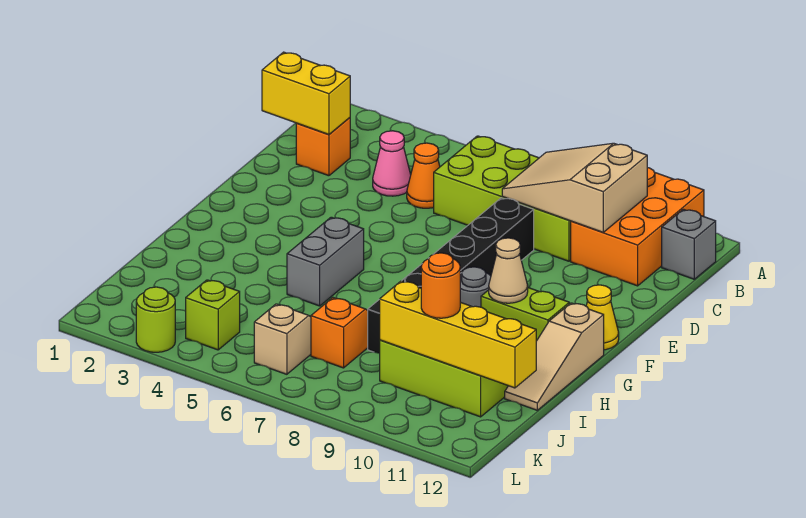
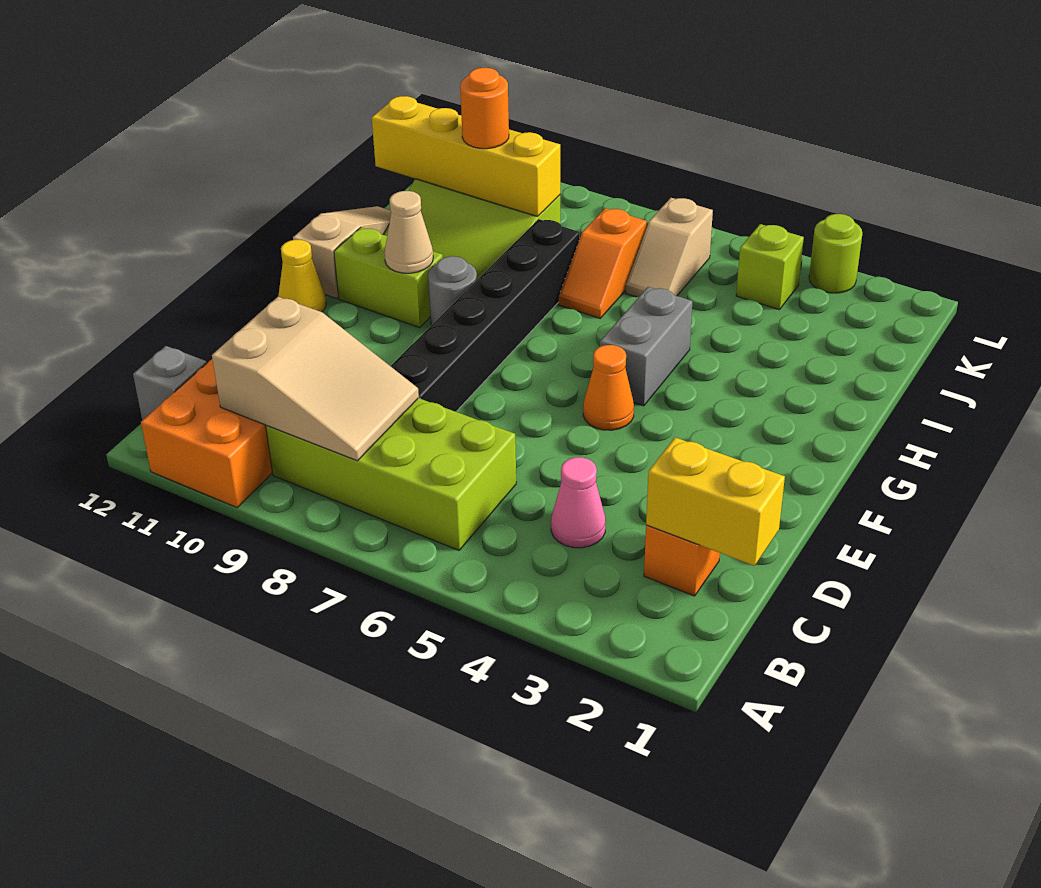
orange cone C5 level 1 -> orange cone F5 level 1

